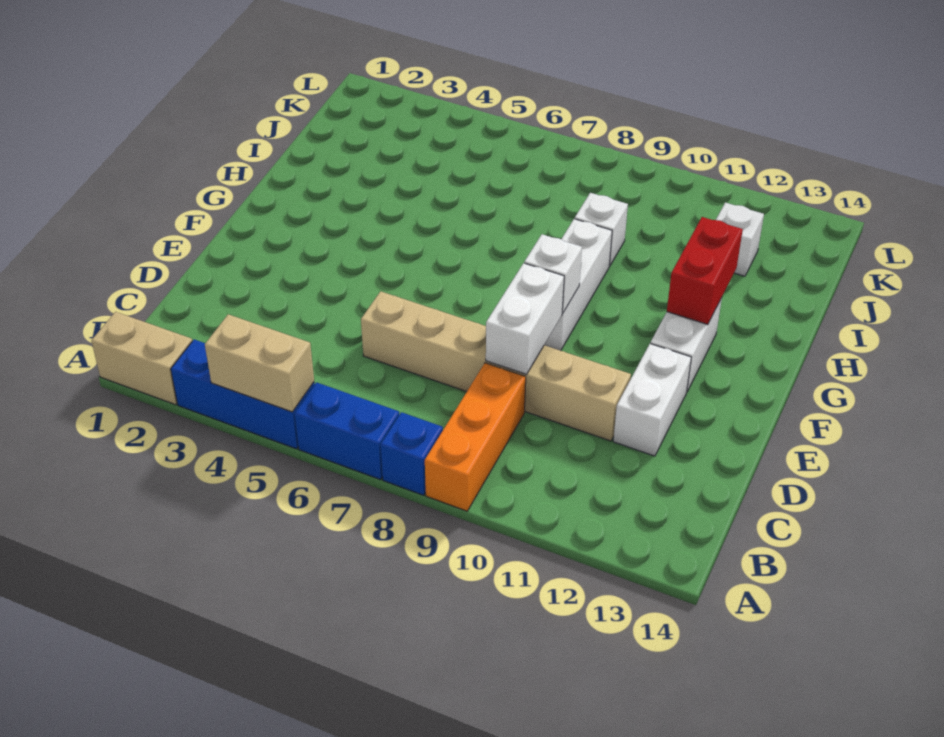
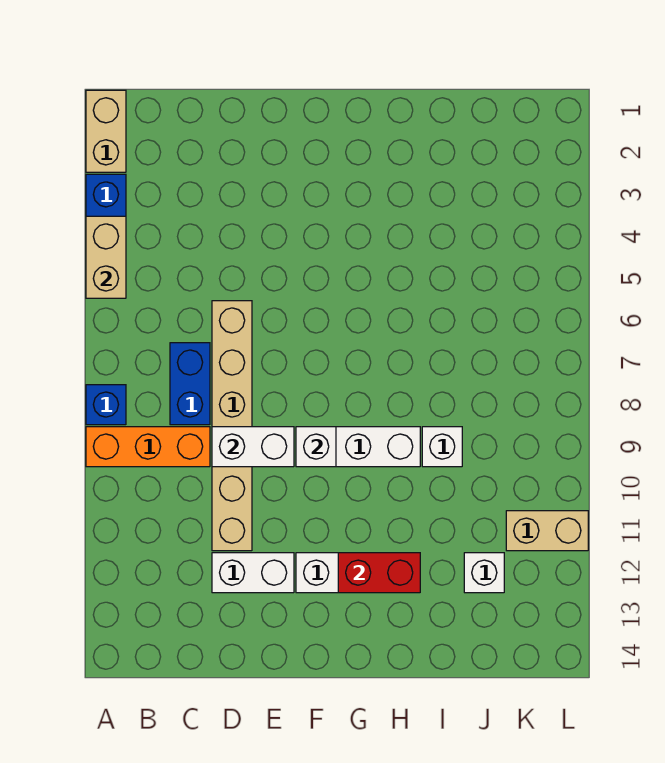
blue brick A6:A7 level 1 -> blue brick C7:C8 level 1
none -> tan brick K11:L11 level 1

